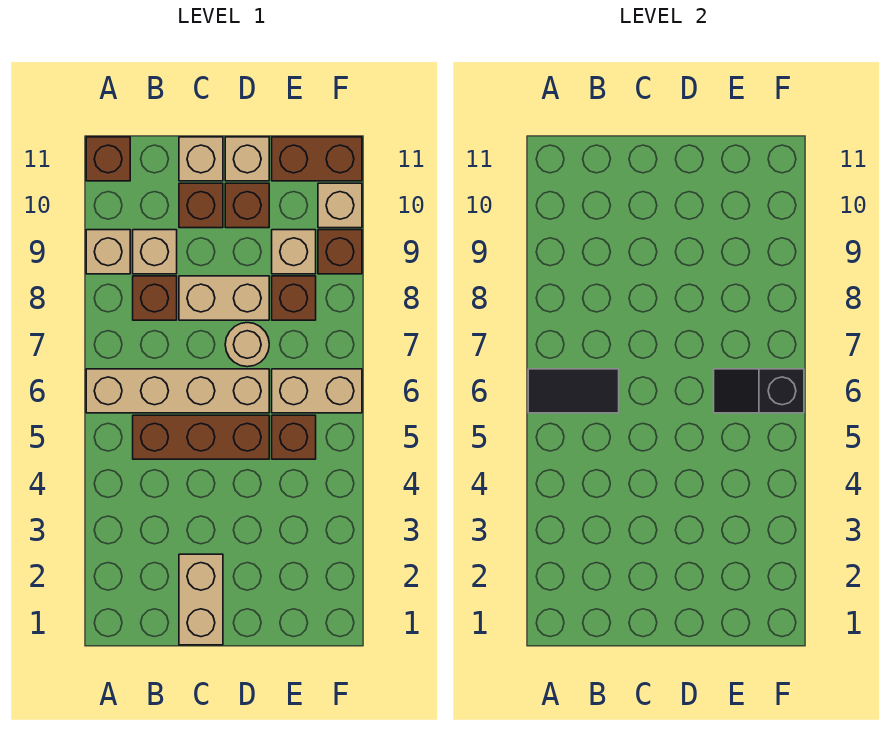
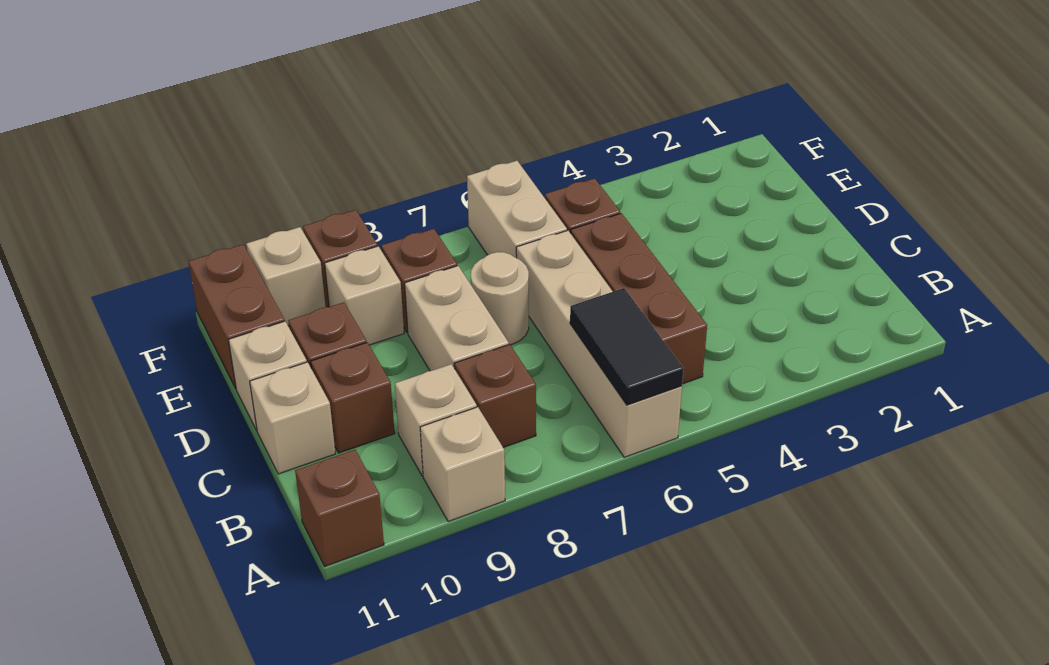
tan brick C1:C2 level 1 -> none
black slope E6:F6 level 2 top F -> none

